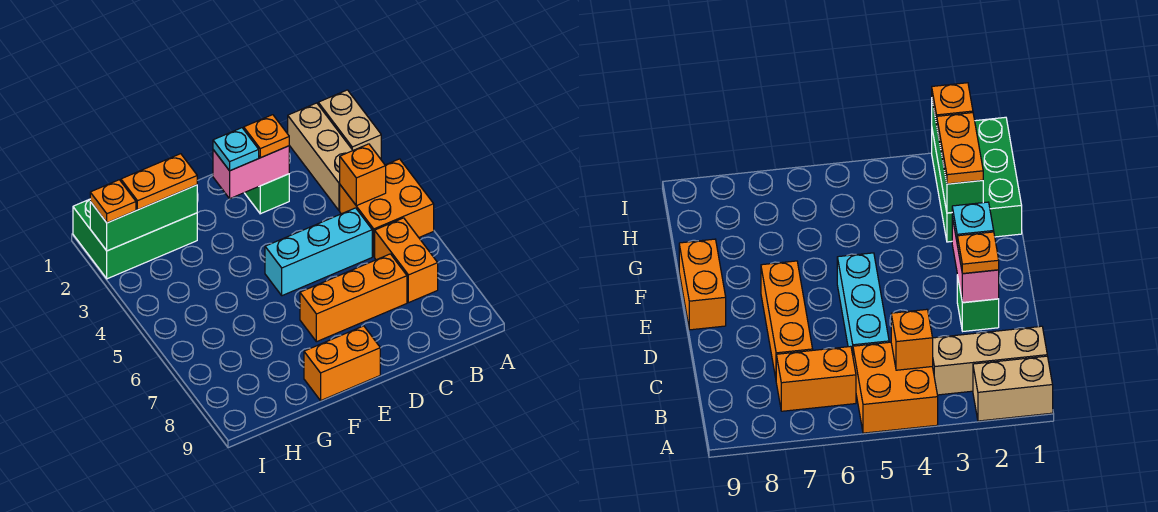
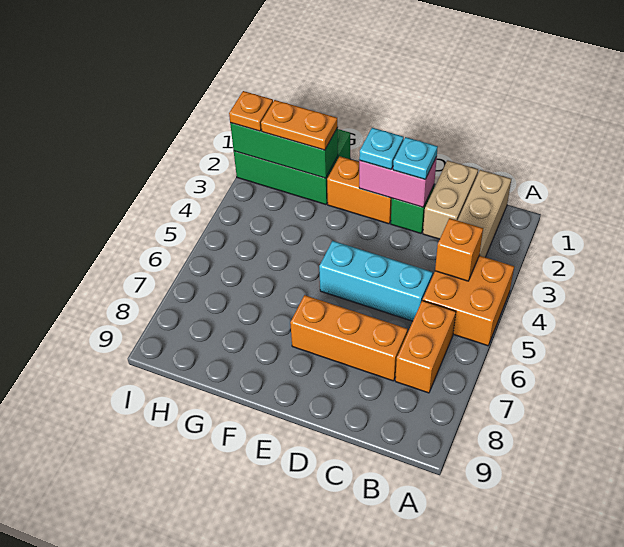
tan brick A1:A2 level 1 -> tan brick C1:C2 level 1
orange plate D2 level 3 -> cyan plate D2 level 3
orange brick E9:F9 level 1 -> orange brick E2:F2 level 1

